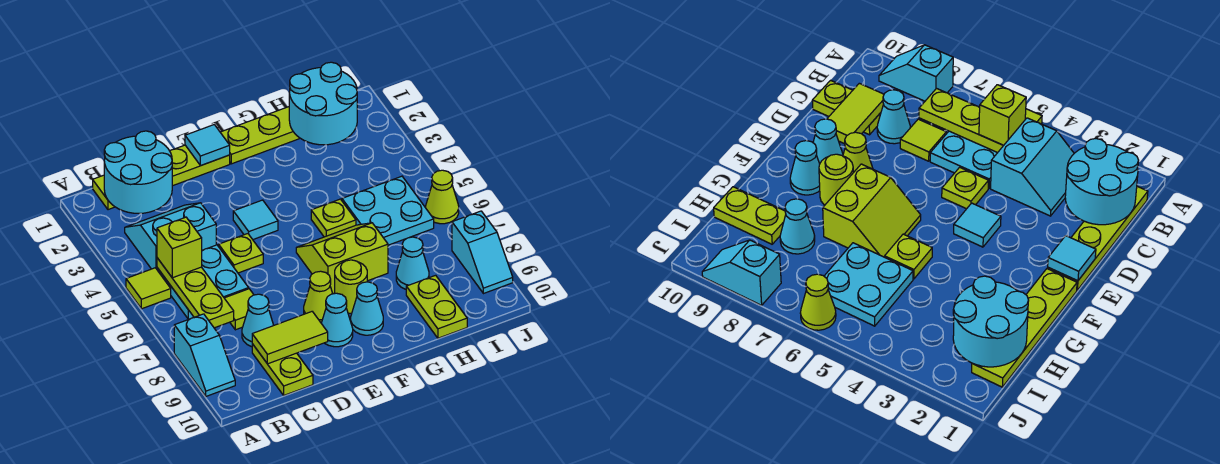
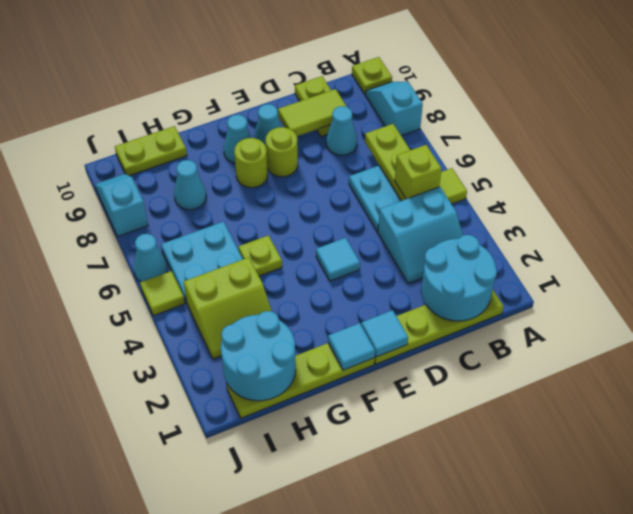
lime tile C7 level 1 -> lime tile J5 level 1
lime plate D5 level 1 -> lime plate A10 level 1
lime cone E8 level 1 -> lime round brick E8 level 1
none -> cyan tile F1 level 2
lime slope F6:G7 level 1 top 7 -> lime slope H3:I4 level 1 top 4
lime plate H9:H10 level 1 -> lime plate H10:I10 level 1
lime cone J6 level 1 -> cyan cone J6 level 1

